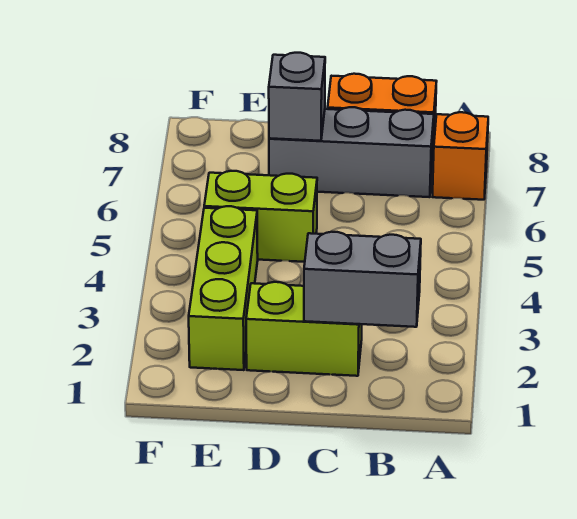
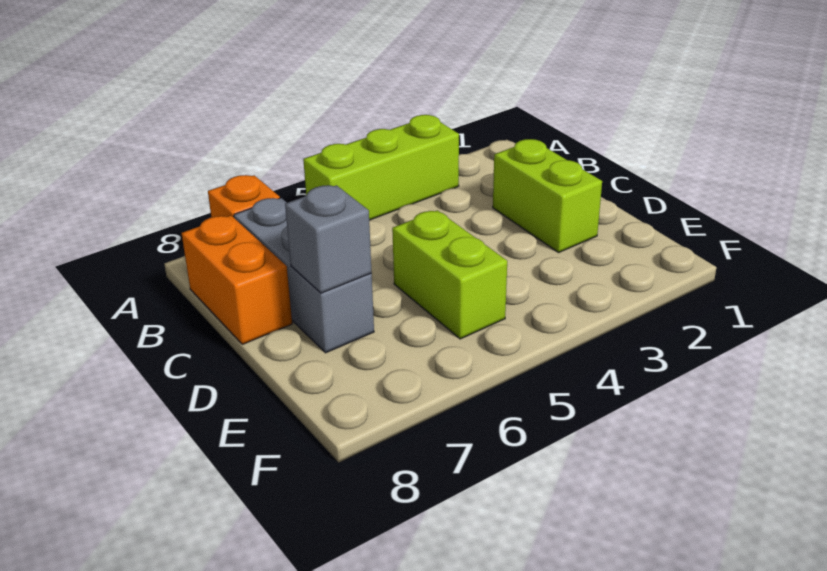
grey brick B2:C2 level 2 -> none
lime brick E2:E4 level 1 -> lime brick A3:A5 level 1

